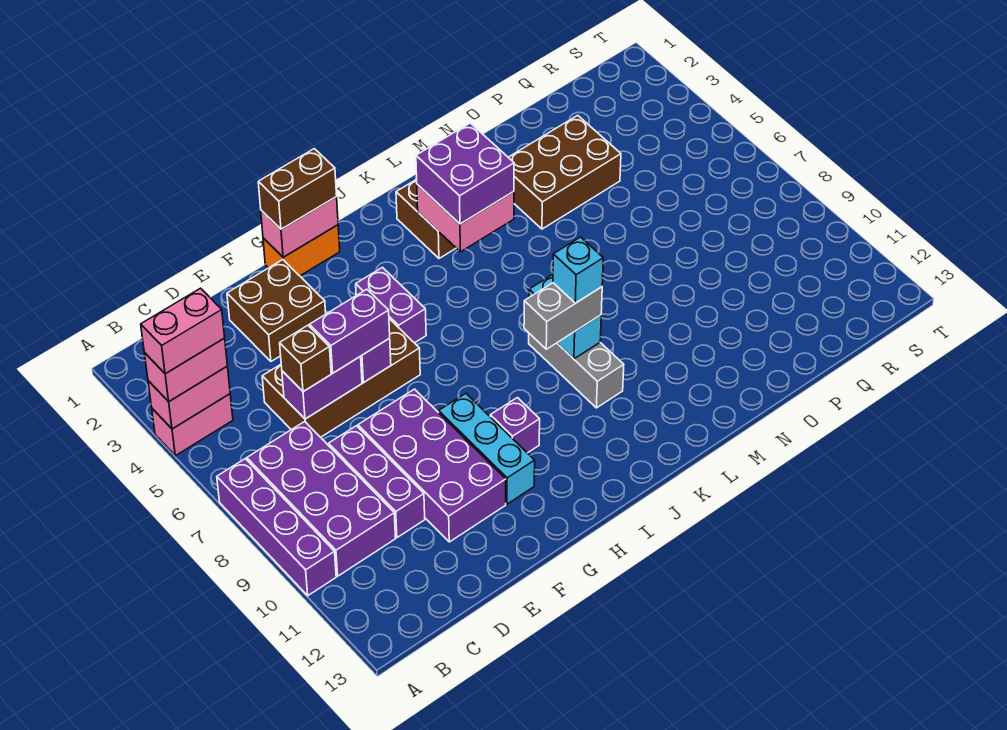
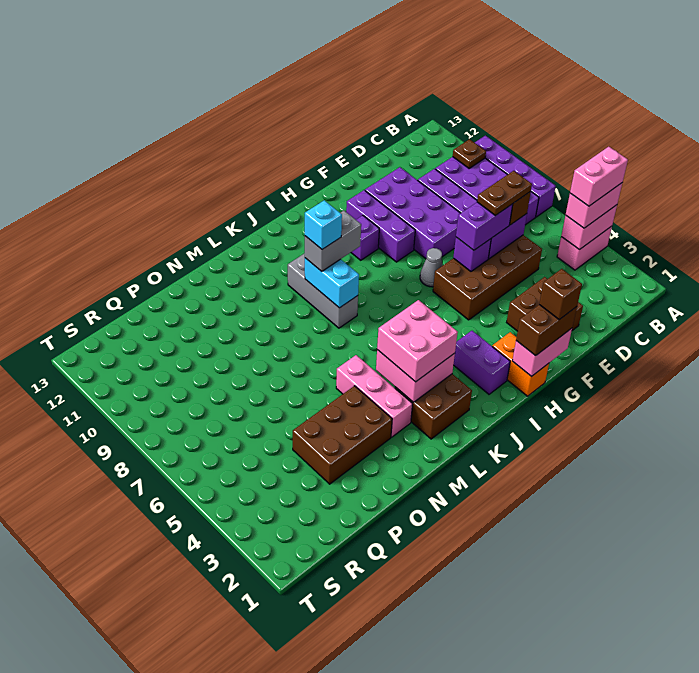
none -> brown plate B10 level 2
none -> brown plate D6:E6 level 4
orange brick G1:H1 level 1 -> orange brick H1:H2 level 1
none -> brown brick G1 level 4
none -> grey cone G7 level 1
cyan brick G9:G11 level 1 -> purple brick G9:G11 level 1
purple brick H4:H5 level 1 -> purple brick I2:I3 level 1
purple brick K3:L4 level 3 -> pink brick K3:L4 level 3
none -> pink brick M3:M5 level 1

